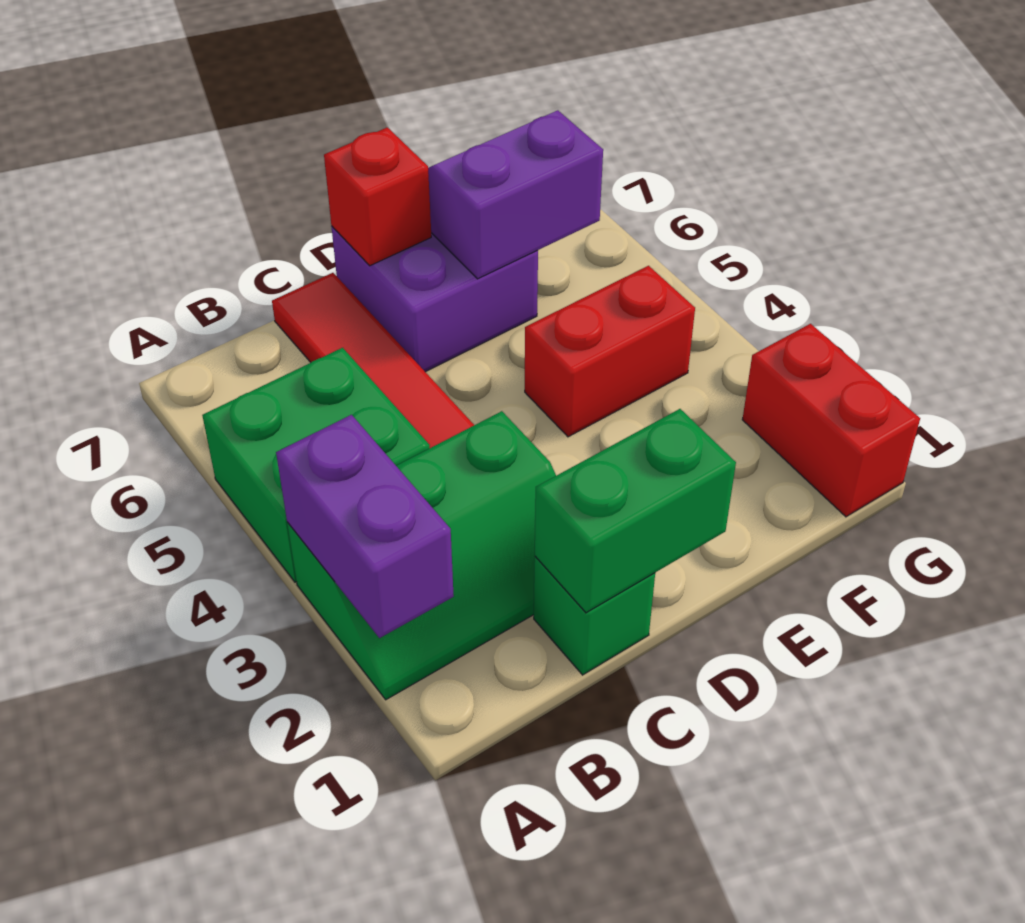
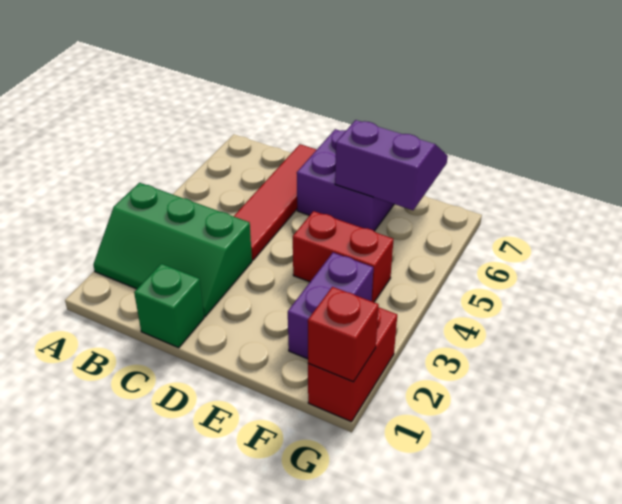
purple brick A2:A3 level 2 -> purple brick F2:F3 level 1
green brick A4:B5 level 1 -> none
green brick C1:D1 level 2 -> none
red brick D7 level 2 -> red brick G1 level 2

